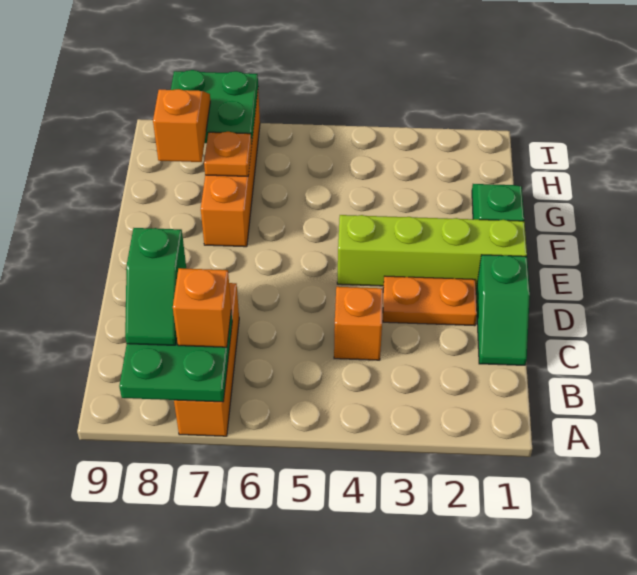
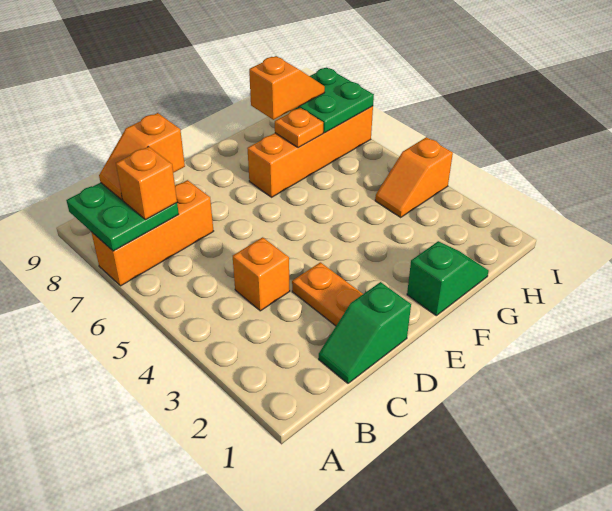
green slope B8:C8 level 3 top C -> orange slope B8:C8 level 3 top C
lime brick E1:E4 level 1 -> none
none -> orange slope H4:I4 level 1 top I

